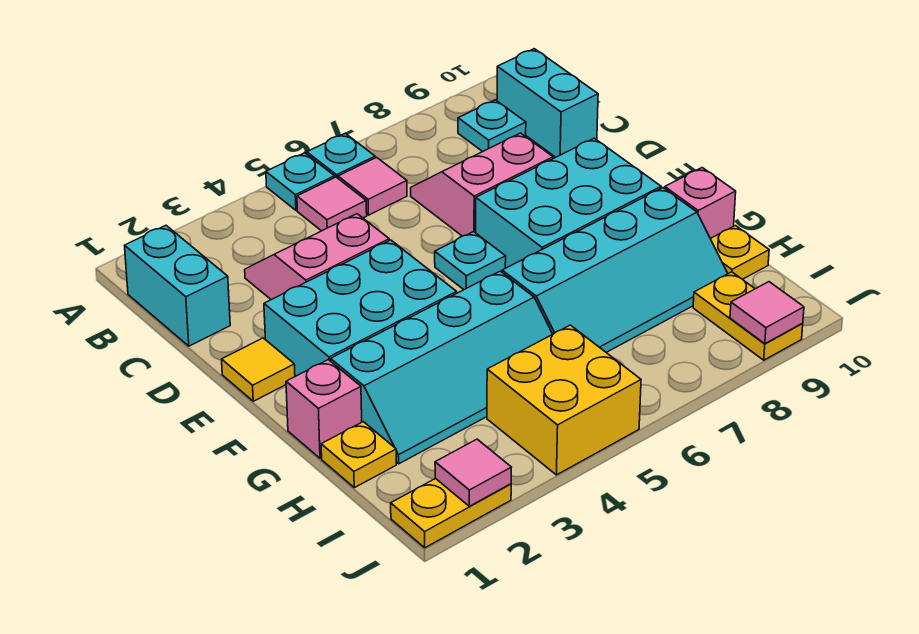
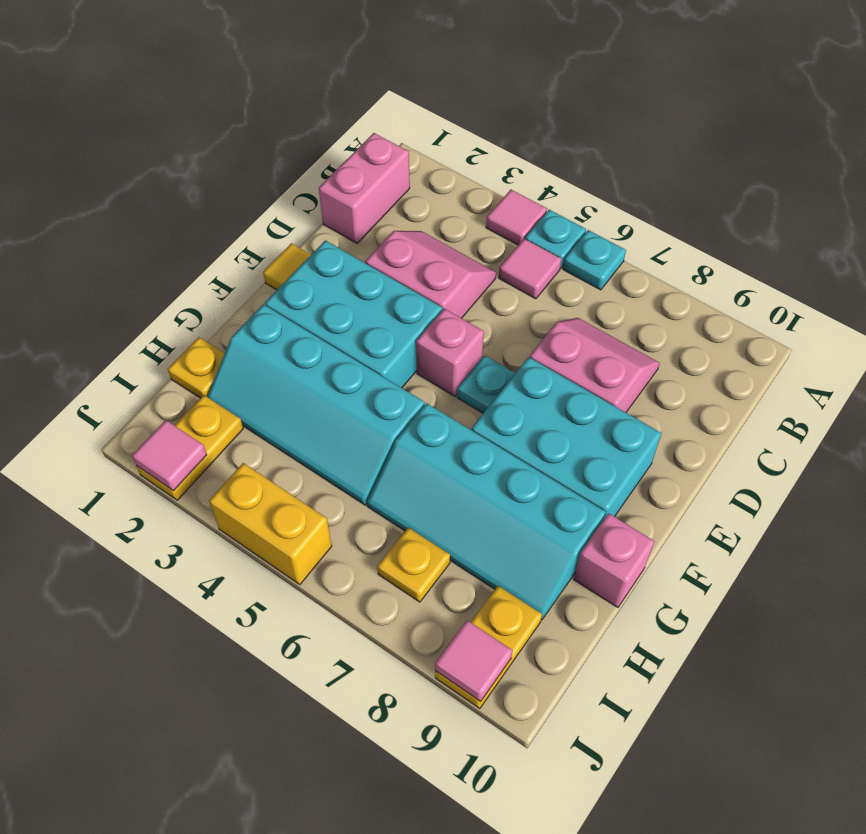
cyan brick B1:C1 level 1 -> pink brick B1:C1 level 1
pink tile B6 level 1 -> pink tile A4 level 1
cyan plate B9 level 1 -> none
cyan brick B10:C10 level 1 -> none
pink brick G1 level 1 -> pink brick E5 level 1
yellow plate H10 level 1 -> yellow plate I7 level 1
yellow brick I4:J5 level 1 -> yellow brick J4:J5 level 1
yellow plate J1:J2 level 1 -> yellow plate I2:J2 level 1

